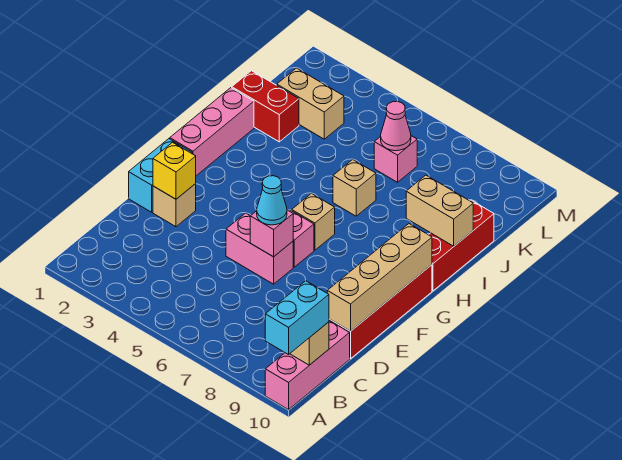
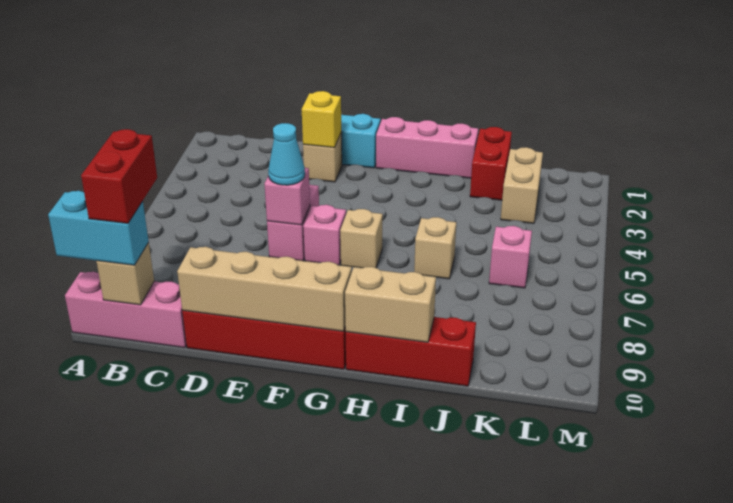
none -> red brick B9:B10 level 4
tan brick I9:I10 level 2 -> tan brick H10:I10 level 2
pink cone K6 level 2 -> none

